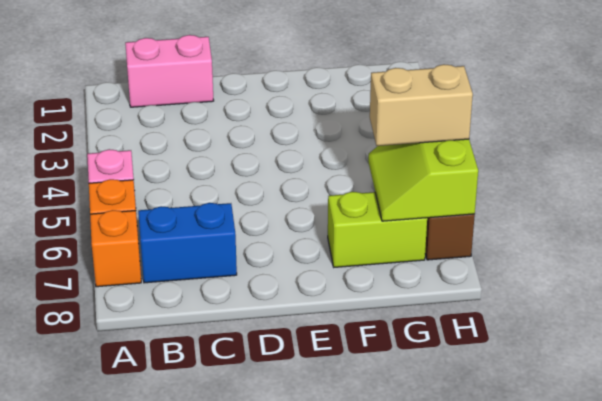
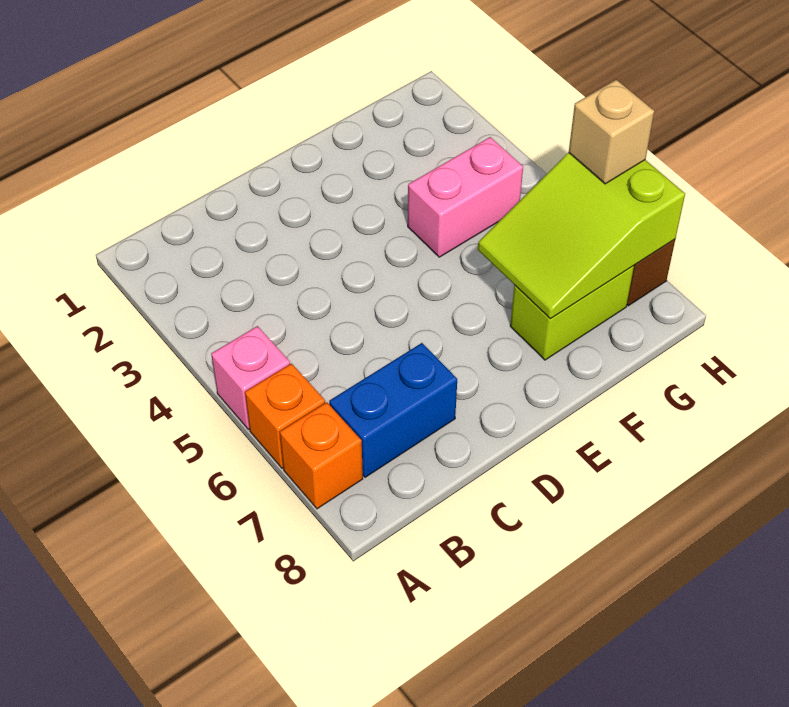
pink brick B1:C1 level 1 -> pink brick F4:G4 level 1
lime slope G6:H7 level 2 top H -> lime slope F6:H7 level 2 top H
tan brick G6:H6 level 3 -> tan brick H6 level 3

